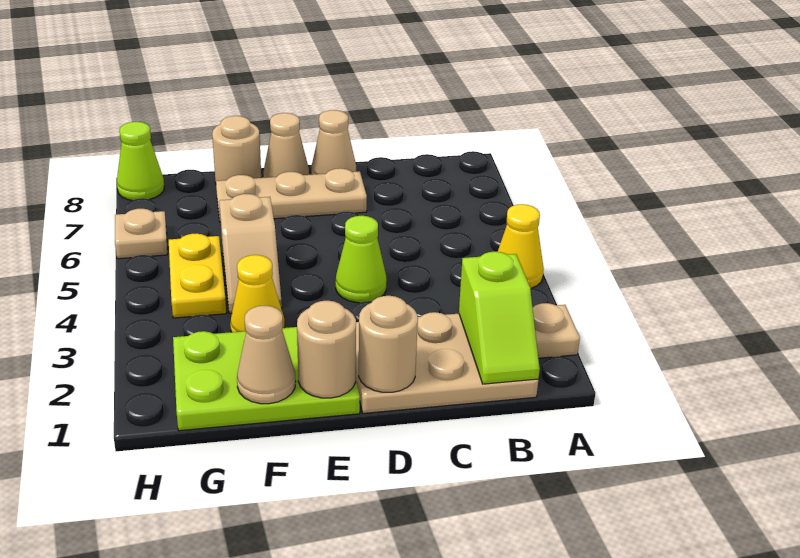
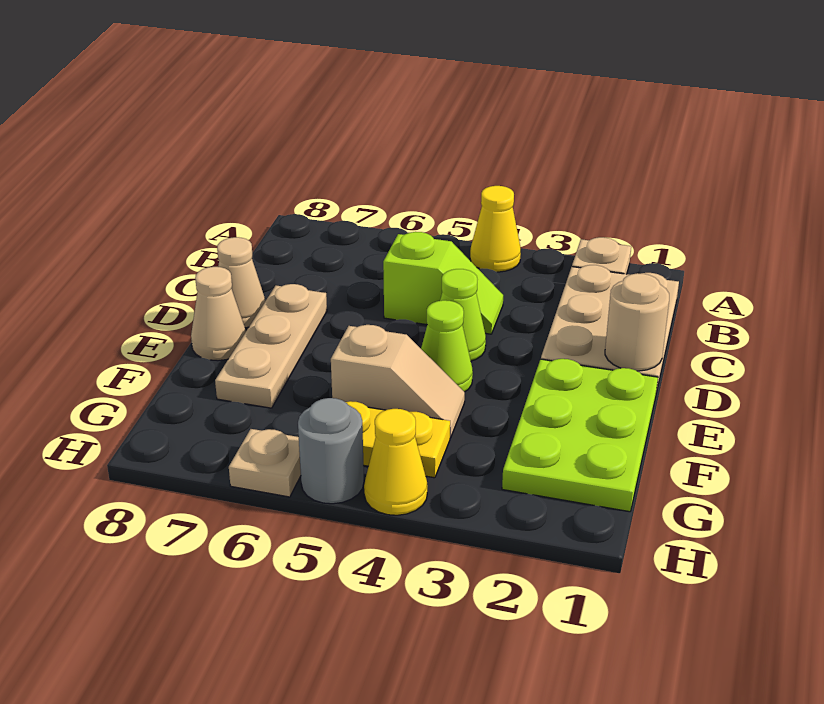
lime slope B1:B2 level 2 top 2 -> lime slope C4:C5 level 1 top 5
tan round brick E1 level 2 -> none
tan cone F1 level 2 -> none
yellow cone F3 level 1 -> yellow cone H4 level 1
tan round brick F8 level 1 -> none
none -> grey round brick H5 level 1
lime cone H8 level 1 -> lime cone E4 level 1

